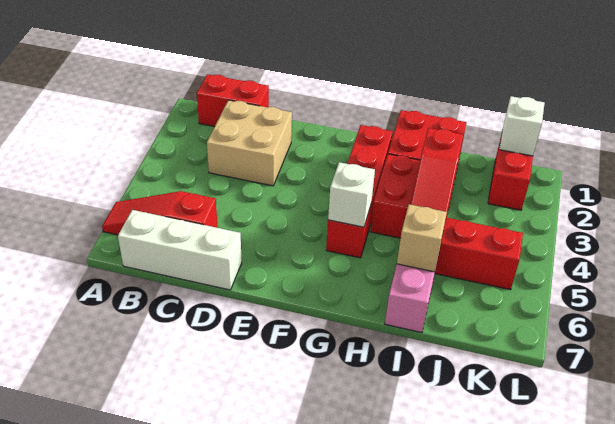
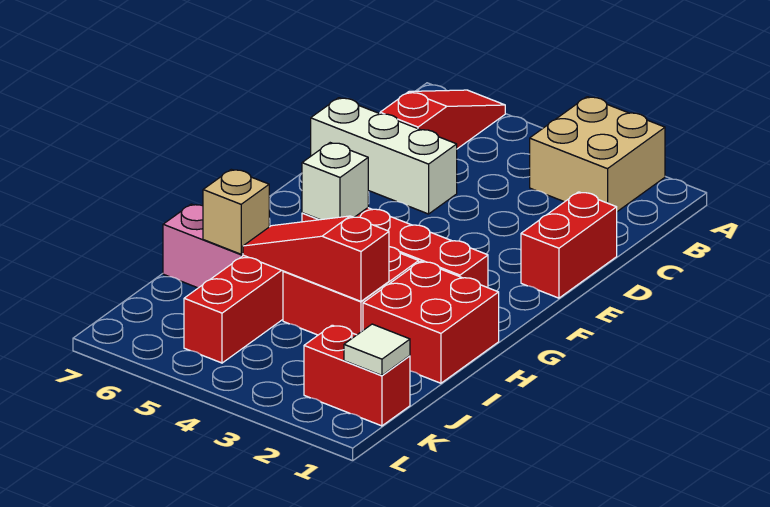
red brick B1:C1 level 1 -> red brick D1:E1 level 1
white brick B7:D7 level 1 -> white brick D5:D7 level 1
tan brick C2:D3 level 1 -> tan brick A2:B3 level 1
white brick K1 level 2 -> white tile K1 level 2

